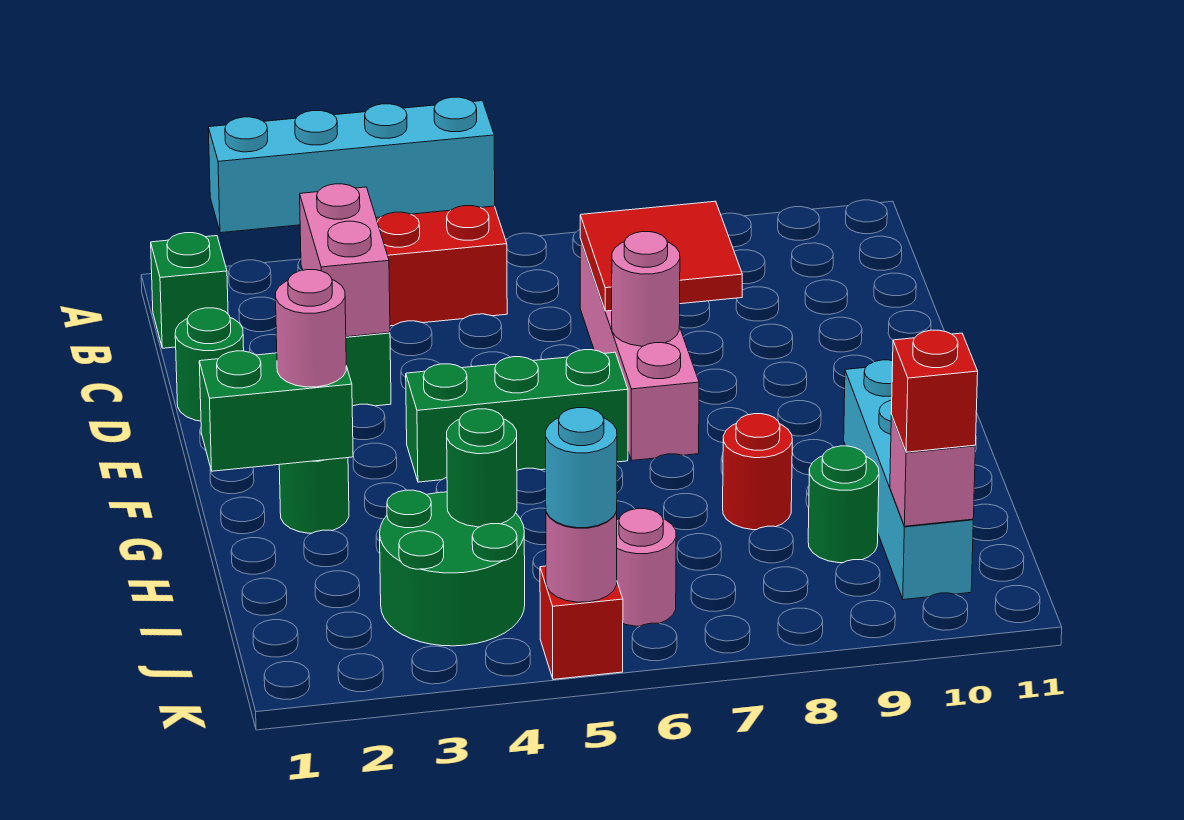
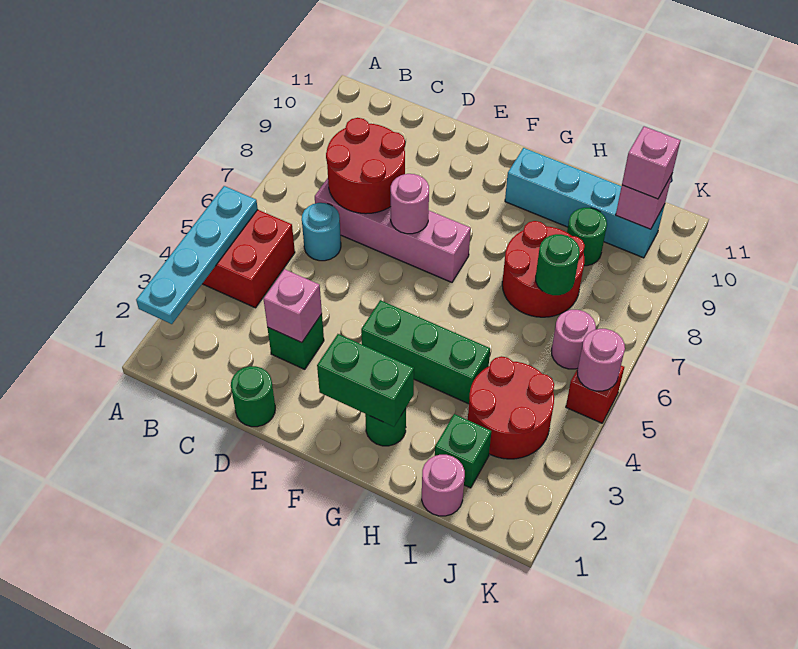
cyan brick A2:A5 level 2 -> cyan plate A2:A5 level 2
green brick B1 level 1 -> green brick I2 level 1
pink brick C3:D3 level 2 -> pink brick D3 level 2
red tile C7:D8 level 2 -> red round brick C7:D8 level 2
green brick F4:F6 level 1 -> green brick F4:H4 level 1
green brick G1:G2 level 2 -> green brick F2:G2 level 2
pink round brick G2 level 3 -> pink round brick I1 level 1
red round brick H8 level 1 -> red round brick H7:I8 level 1
green round brick I3:J4 level 1 -> red round brick I3:J4 level 1
green round brick I4 level 2 -> green round brick I7 level 2
red brick J10 level 3 -> pink brick J10 level 3
cyan round brick K5 level 3 -> cyan round brick C6 level 1

